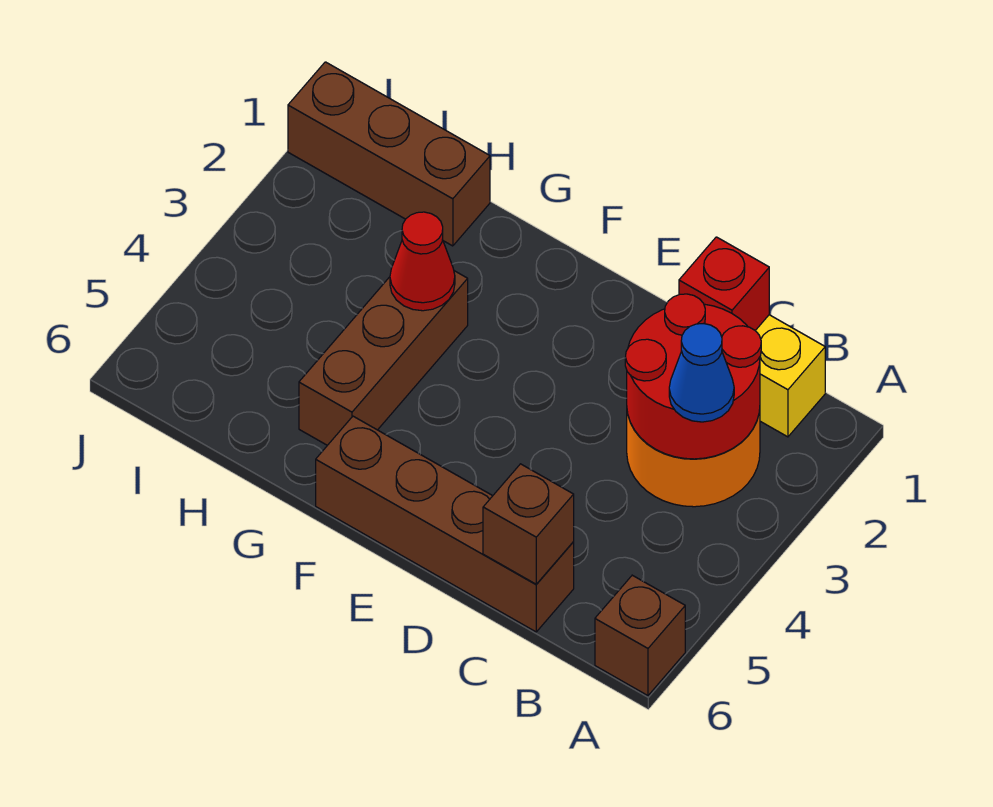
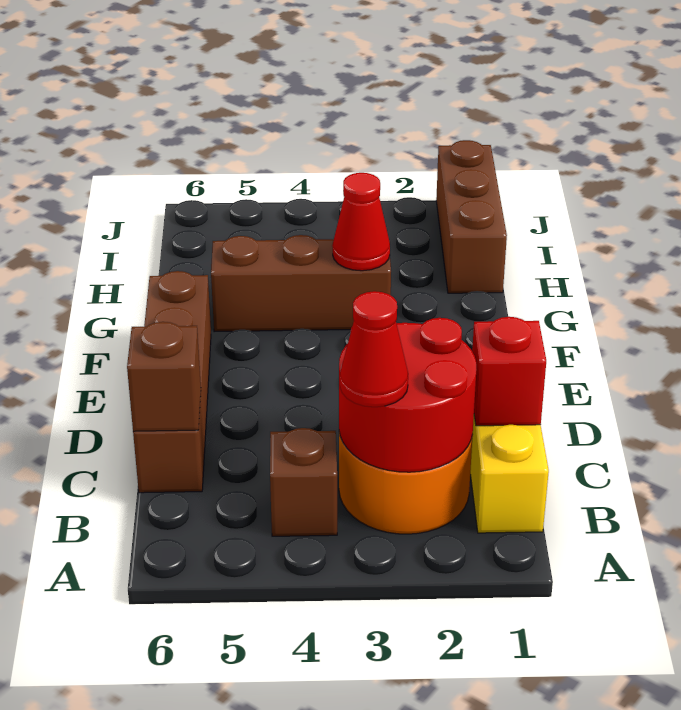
brown brick A6 level 1 -> brown brick B4 level 1
blue cone B3 level 3 -> red cone B3 level 3

